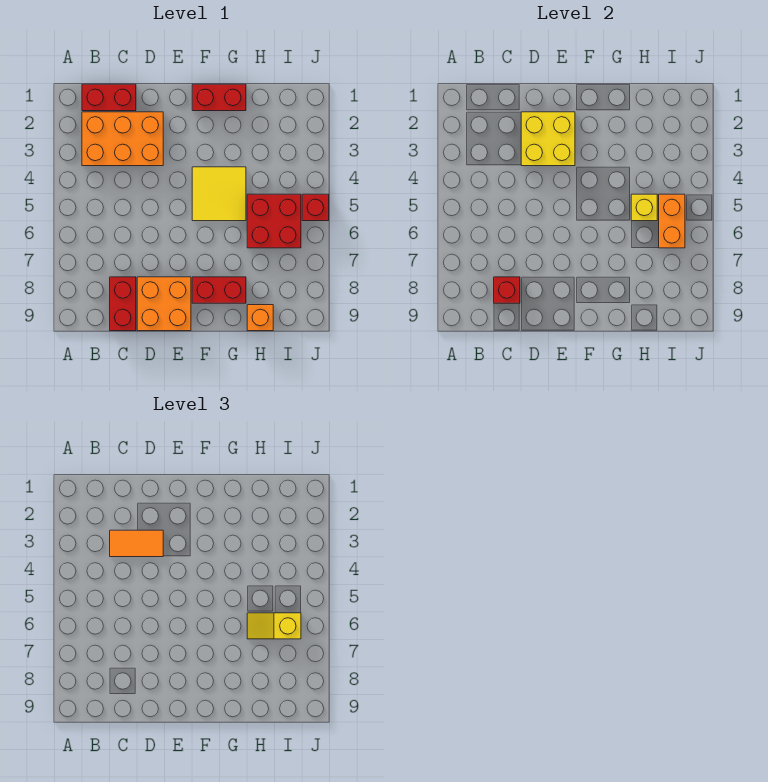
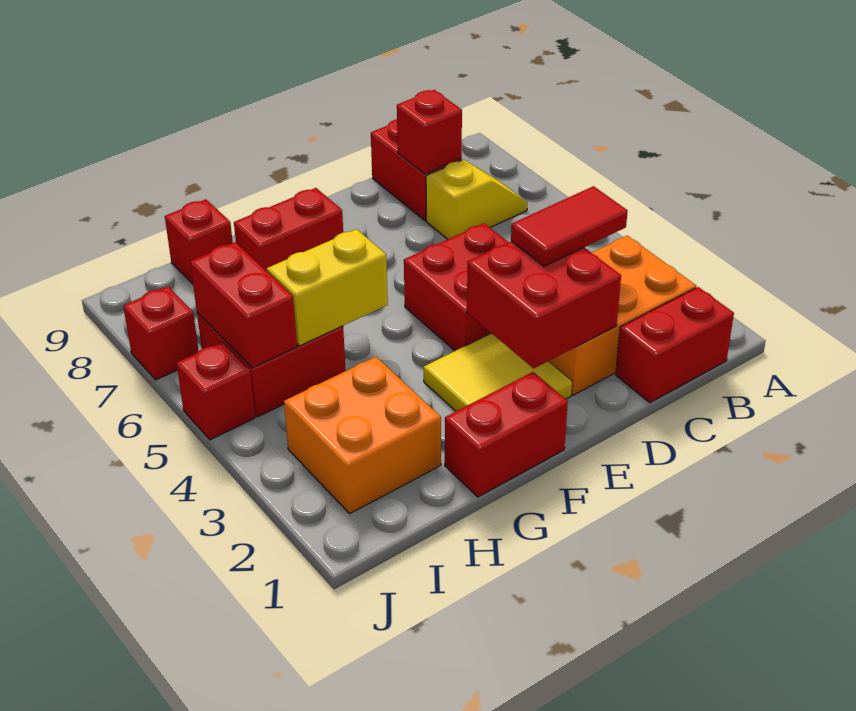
orange tile C3:D3 level 3 -> red tile C3:D3 level 3
yellow brick D2:E3 level 2 -> red brick D2:E3 level 2
none -> red brick D4:E5 level 1
orange brick D8:E9 level 1 -> orange brick H2:I3 level 1
yellow tile F4:G5 level 1 -> yellow tile E2:F3 level 1
yellow brick H5 level 2 -> yellow brick G5:H5 level 2
yellow slope H6:I6 level 3 top I -> yellow slope B7:C7 level 1 top C
orange brick H9 level 1 -> red brick H9 level 1
orange brick I5:I6 level 2 -> red brick I5:I6 level 2
none -> red brick J7 level 1

